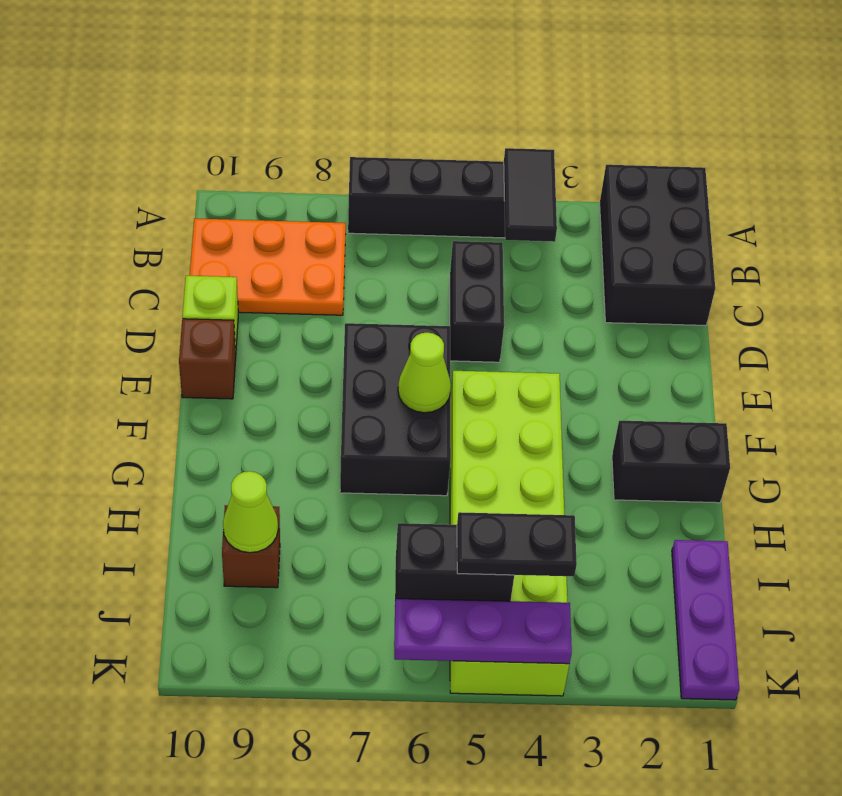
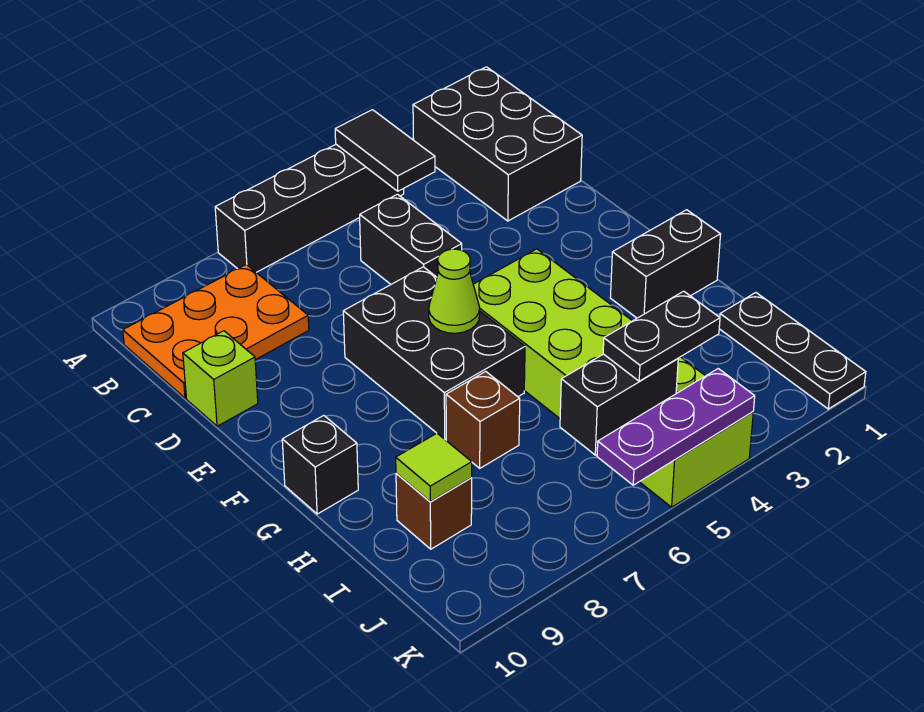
brown brick E10 level 1 -> brown brick H7 level 1
none -> black brick G10 level 1
purple plate I1:K1 level 1 -> black plate I1:K1 level 1
lime cone I9 level 2 -> lime tile I9 level 2

